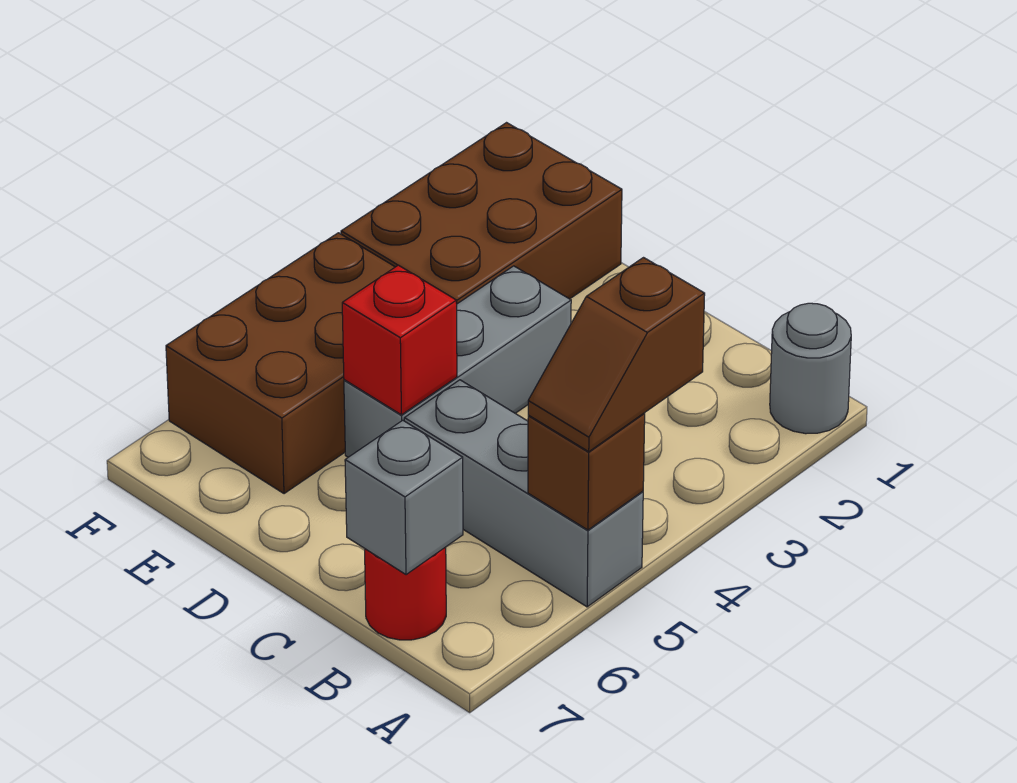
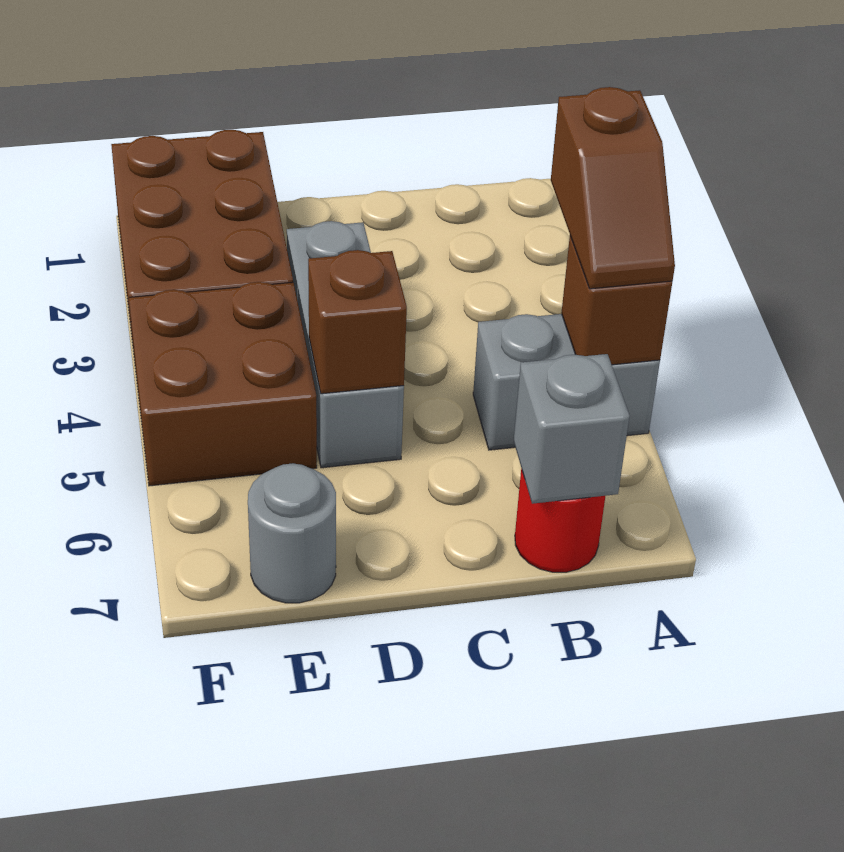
grey round brick A1 level 1 -> grey round brick E7 level 1
grey brick A5:C5 level 1 -> grey brick A5:B5 level 1
red brick D5 level 2 -> brown brick D5 level 2
brown brick E4:F6 level 1 -> brown brick E4:F5 level 1

